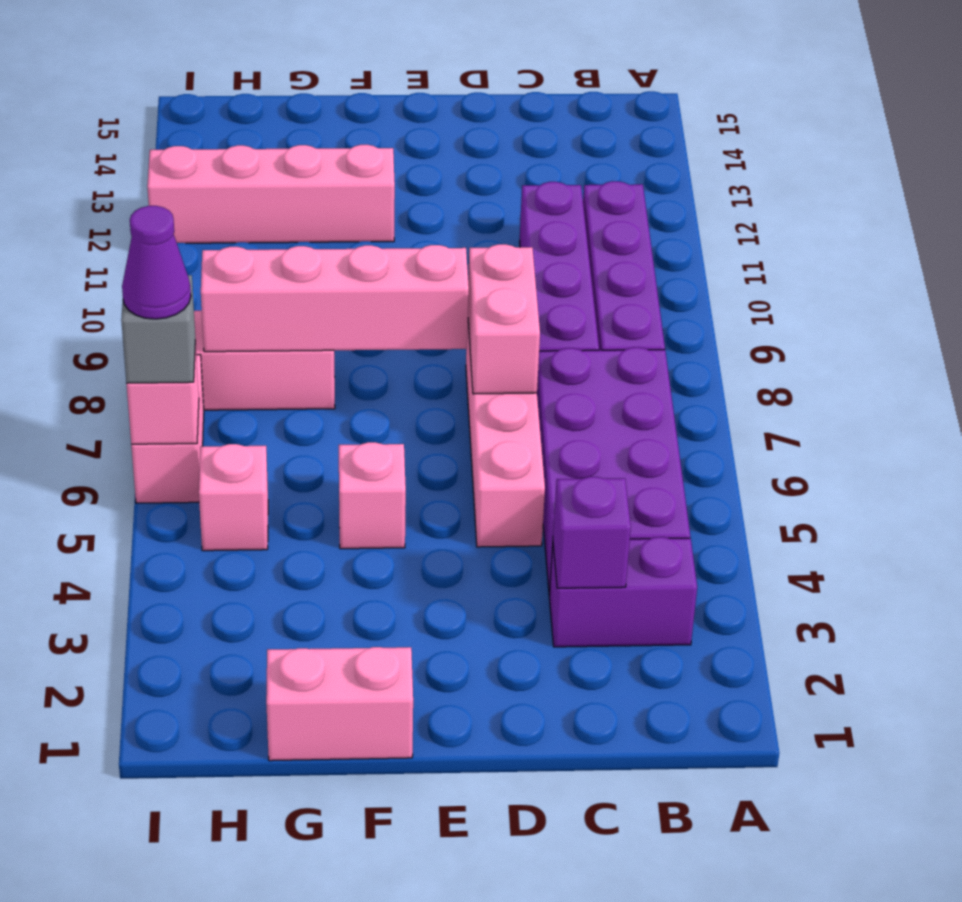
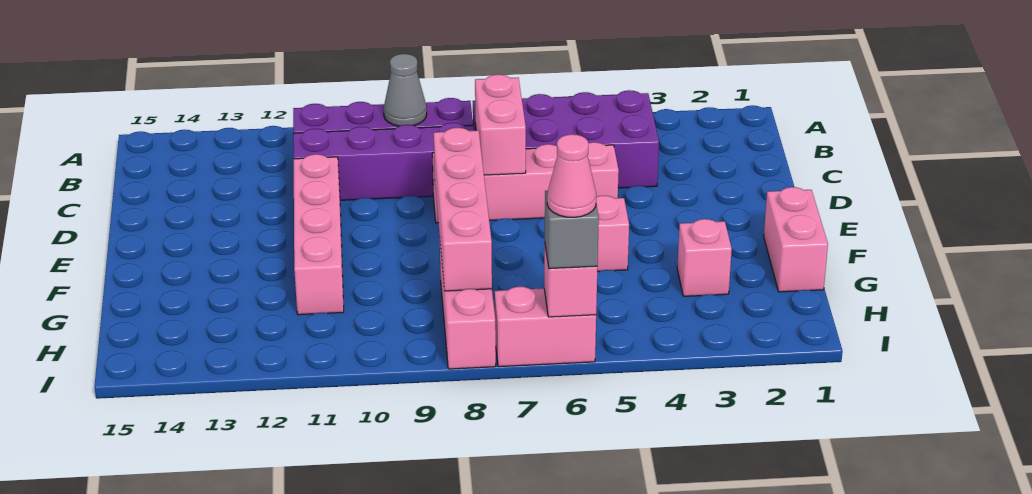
purple brick B3:C3 level 1 -> none
none -> grey cone B9 level 2
purple brick C3 level 2 -> none
pink brick D7:D8 level 2 -> pink brick C7:D7 level 2
pink brick F12:I12 level 1 -> pink brick D11:G11 level 1
pink brick H5 level 1 -> pink brick G3 level 1
purple cone I6 level 4 -> pink cone I6 level 4

